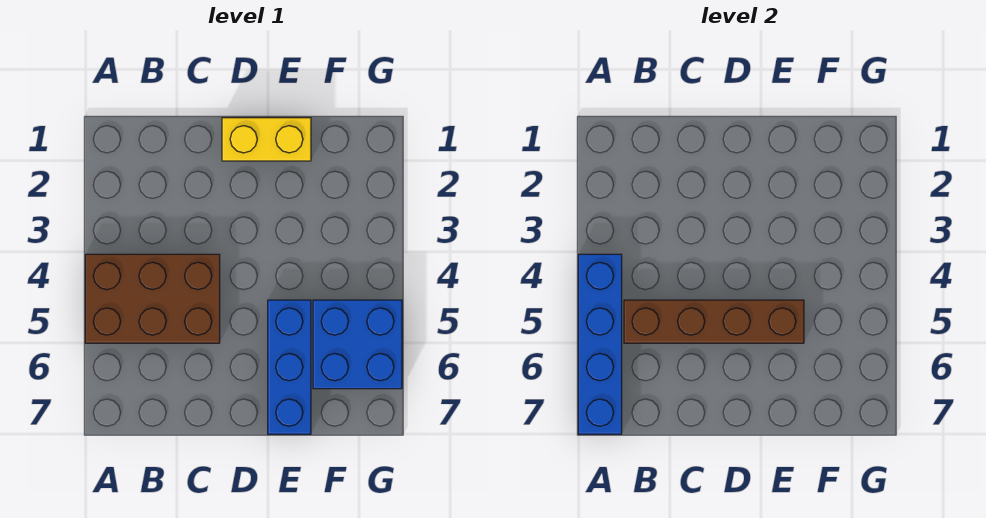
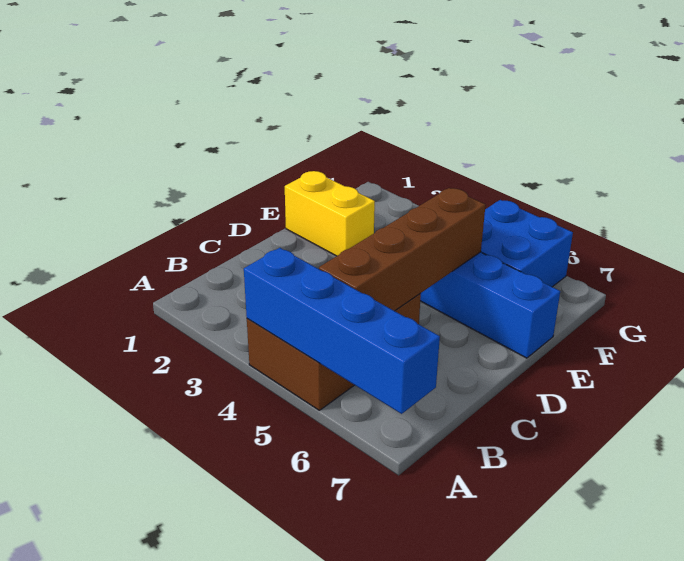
yellow brick D1:E1 level 1 -> yellow brick E1:E2 level 1

